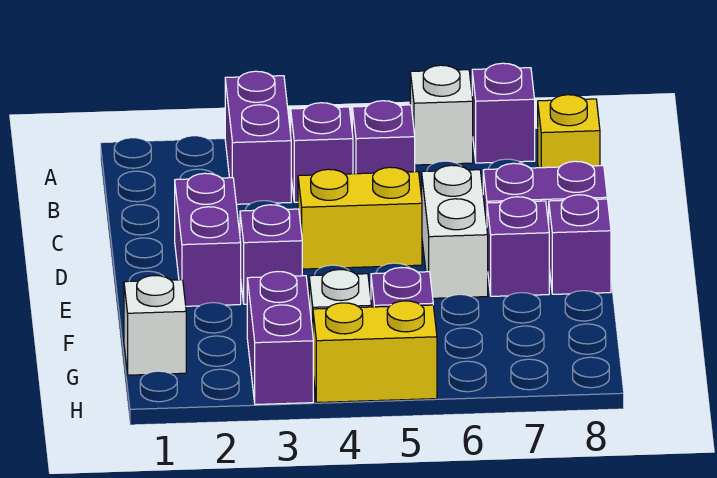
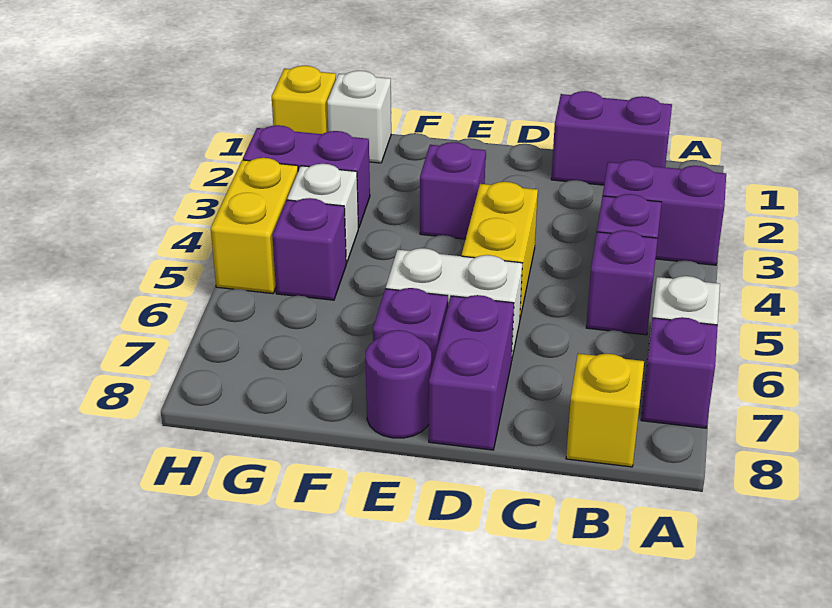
purple brick D2:E2 level 1 -> purple brick B1:C1 level 1
purple brick E8 level 1 -> purple round brick E8 level 1
none -> yellow brick H1 level 1

